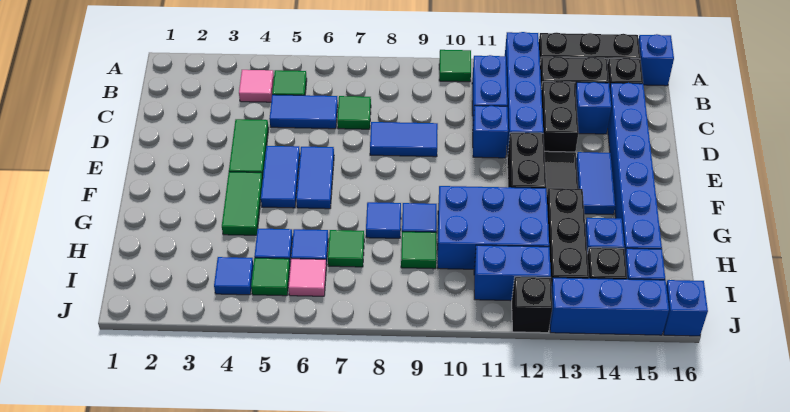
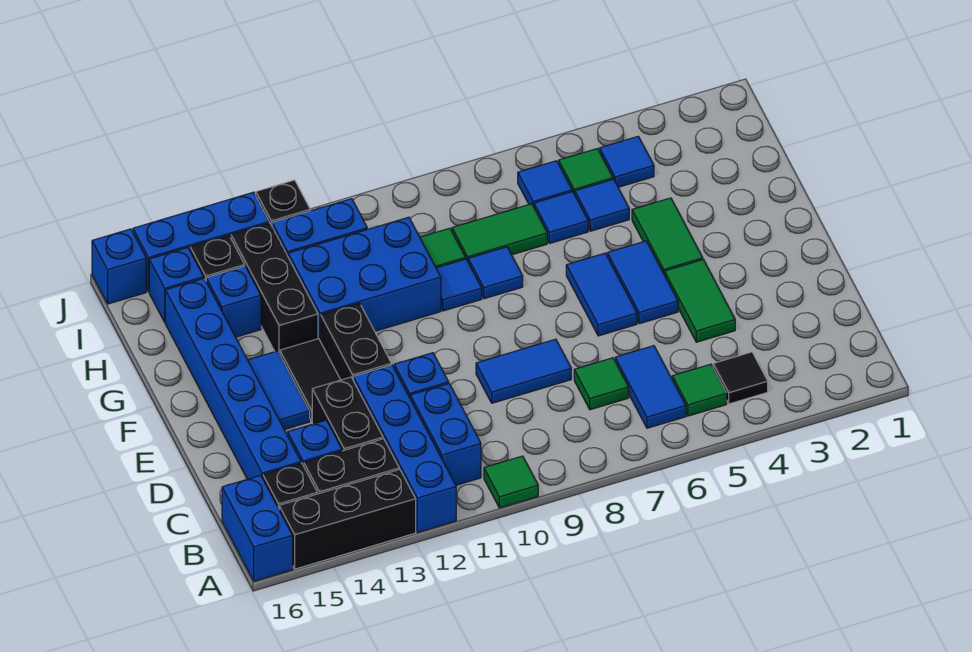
blue brick A16 level 1 -> blue brick A16:B16 level 1
pink tile B4 level 1 -> black tile B4 level 1
blue tile C5:C6 level 1 -> blue tile B6:C6 level 1
green tile H7 level 1 -> green tile H7:H8 level 1
pink tile I6 level 1 -> blue tile I6 level 1

